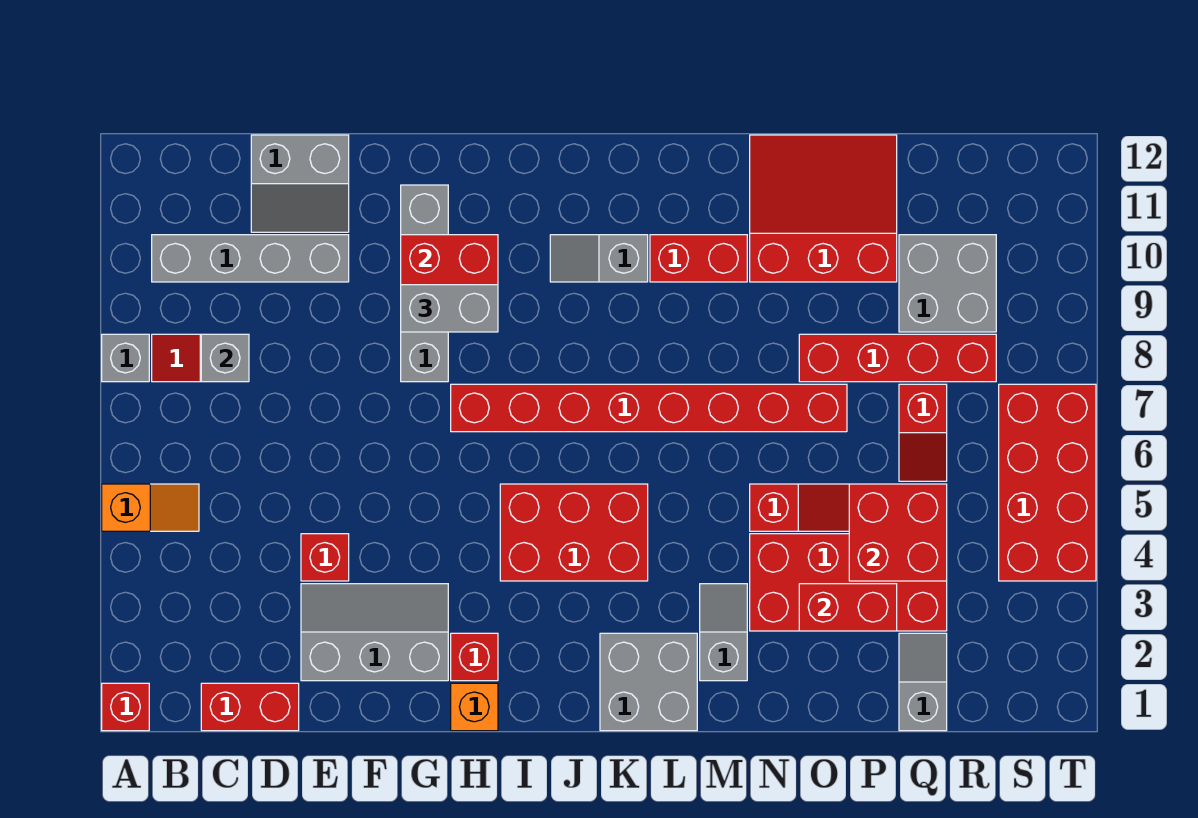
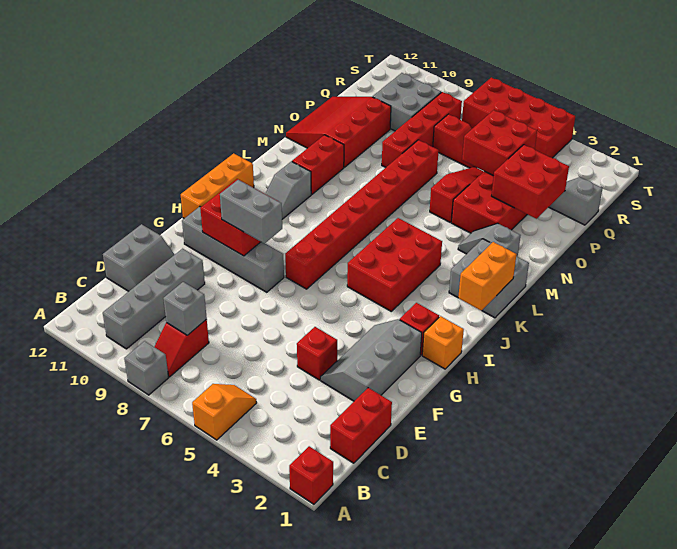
grey brick G9:H9 level 3 -> grey brick G8:G9 level 3
none -> orange brick H12:J12 level 1
none -> orange brick J1:K1 level 2
red brick O3:P3 level 2 -> red brick O2:P3 level 2

